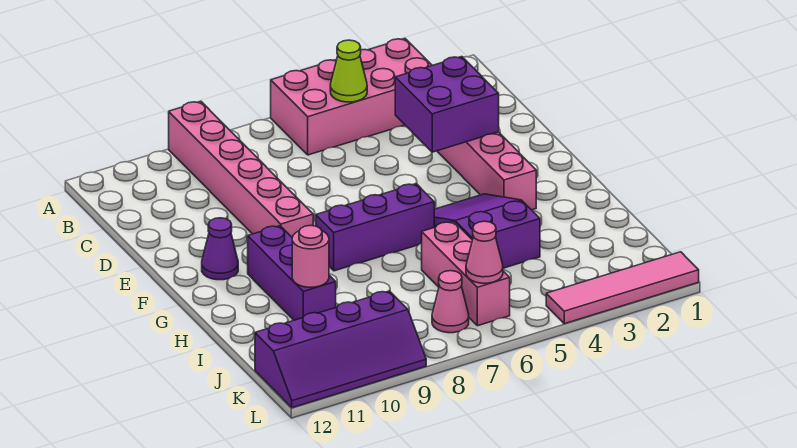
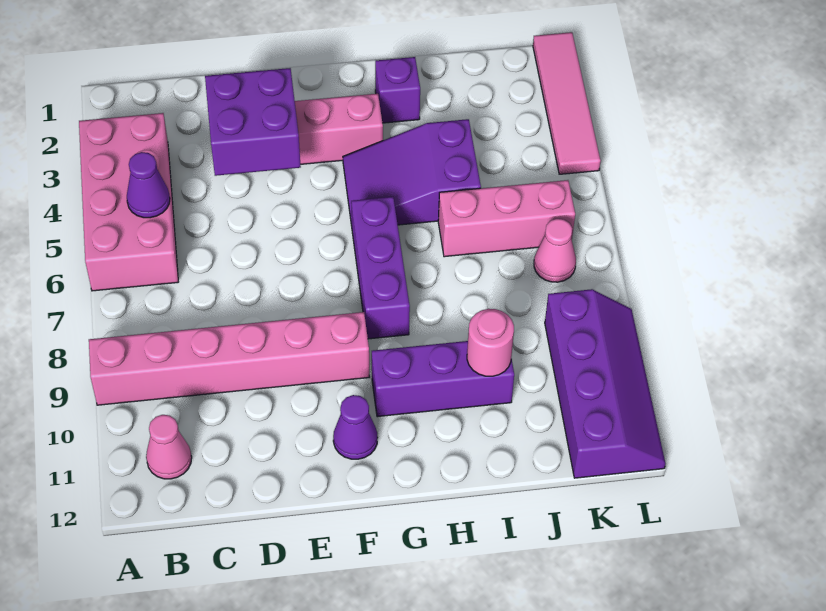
lime cone B5 level 2 -> purple cone B5 level 2
none -> purple brick H2 level 1
pink cone K6 level 2 -> pink cone B11 level 1

